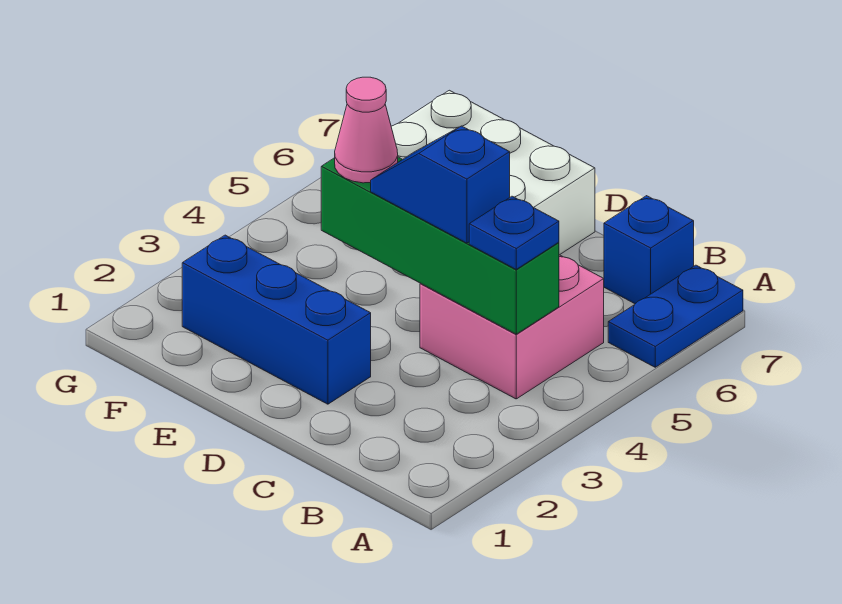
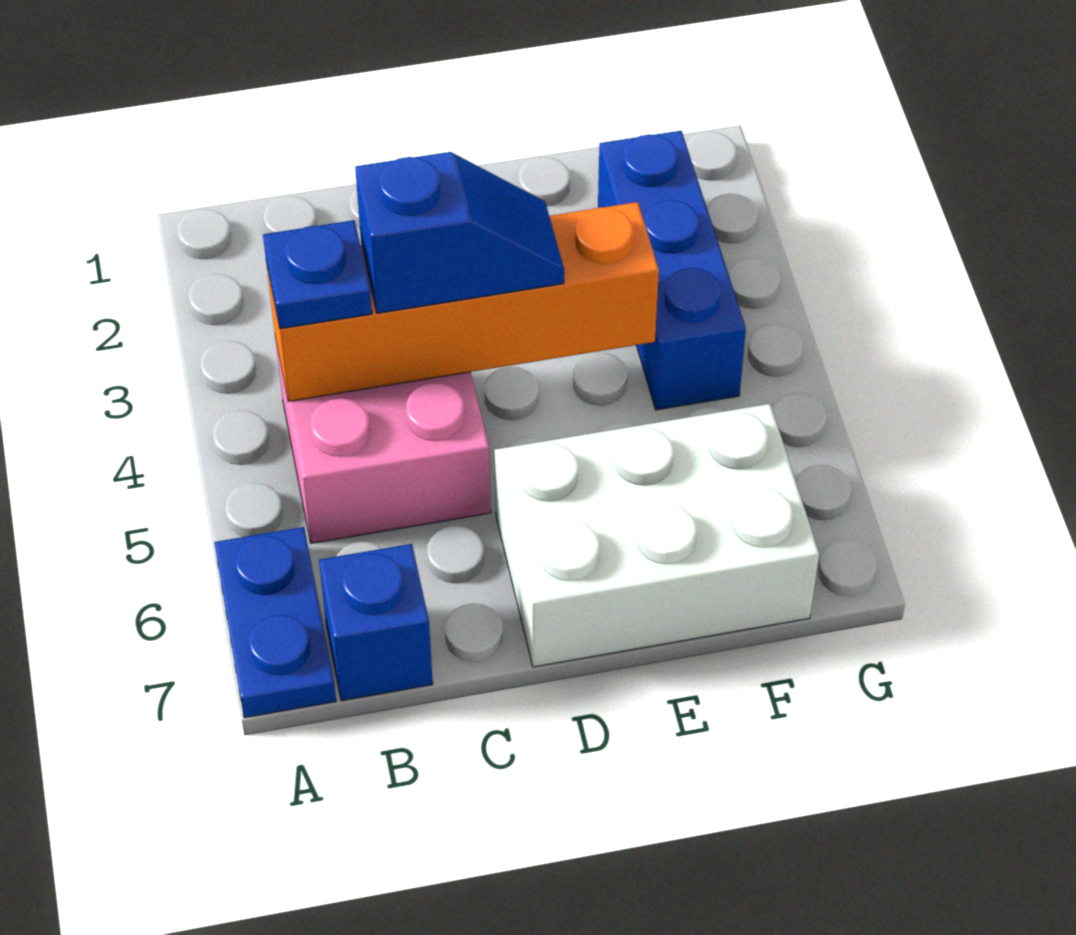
green brick B4:E4 level 2 -> orange brick B4:E4 level 2
blue brick D2:F2 level 1 -> blue brick F2:F4 level 1
pink cone E4 level 3 -> none

